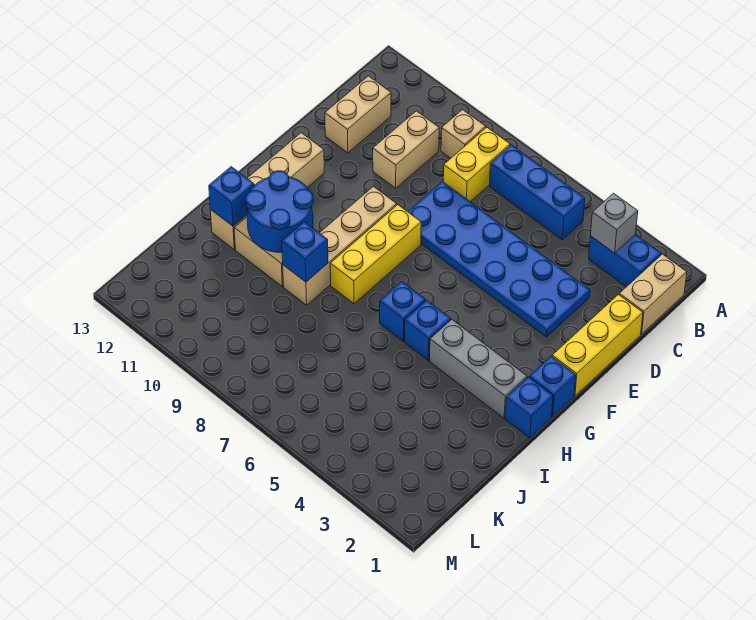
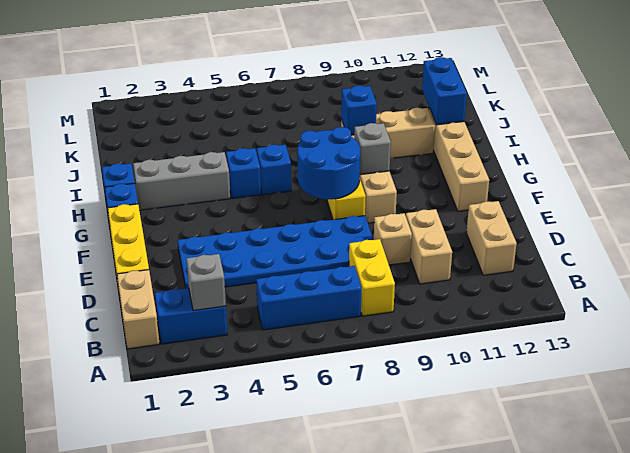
tan brick B9 level 1 -> tan brick D9 level 1
none -> grey brick G9 level 2
blue round brick H10:I11 level 2 -> blue round brick F7:G8 level 2
blue brick I12 level 2 -> blue brick I12:J12 level 2

